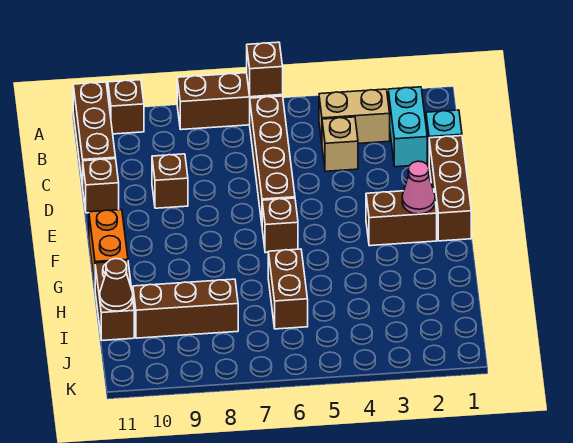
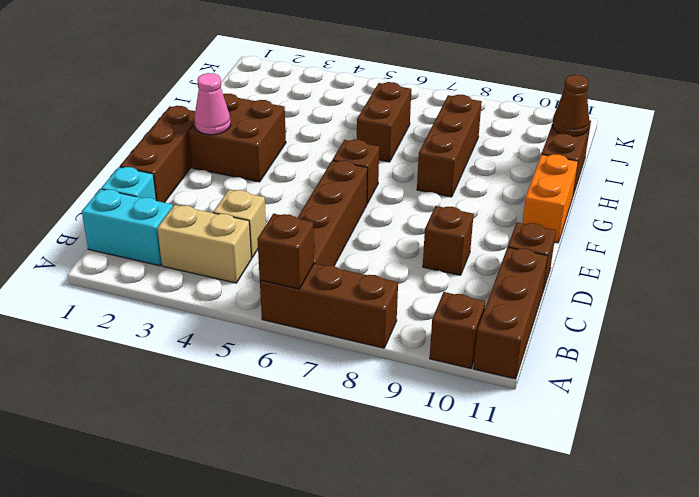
cyan brick B2:C2 level 1 -> cyan brick B1:B2 level 1
brown brick F2:F3 level 1 -> brown brick F2:G3 level 1
brown brick I8:I10 level 1 -> brown brick G8:I8 level 1

